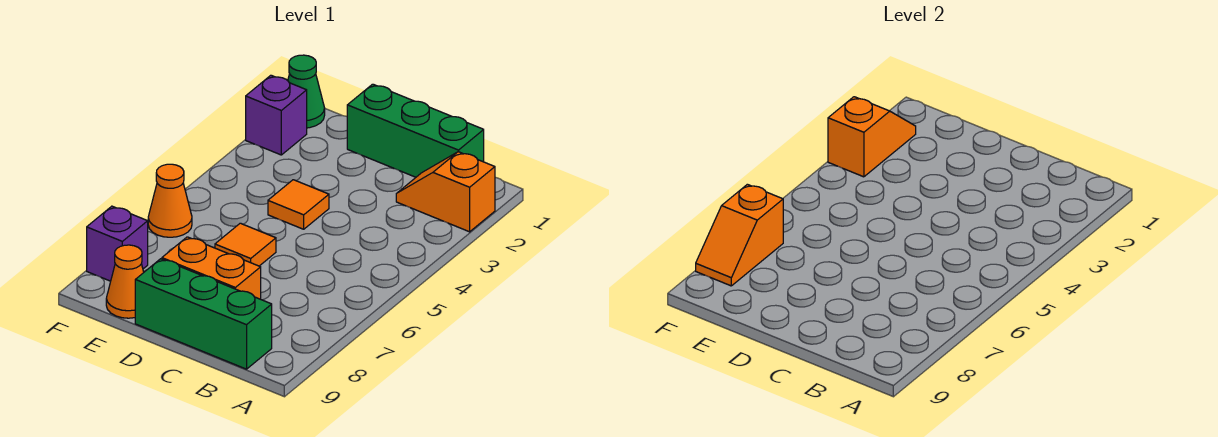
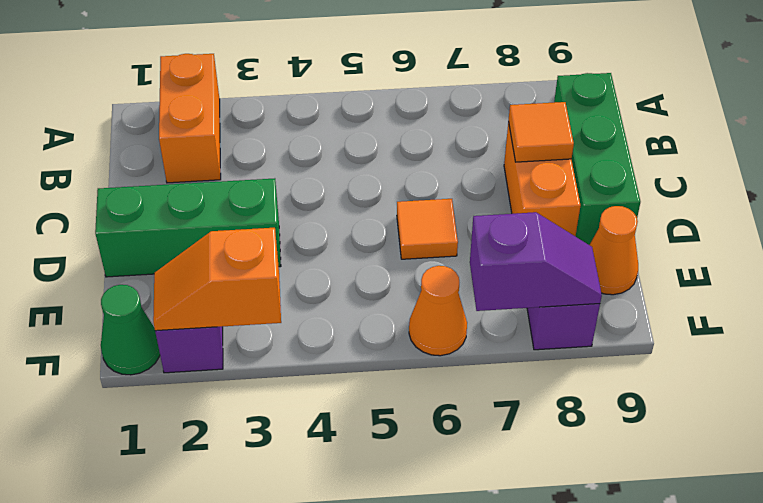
orange slope A2:B2 level 1 top A -> orange brick A2:B2 level 1
green brick B1:D1 level 1 -> green brick D1:D3 level 1
orange tile D4 level 1 -> orange tile C8 level 2
orange slope F7:F8 level 2 top 7 -> purple slope F7:F8 level 2 top 7

